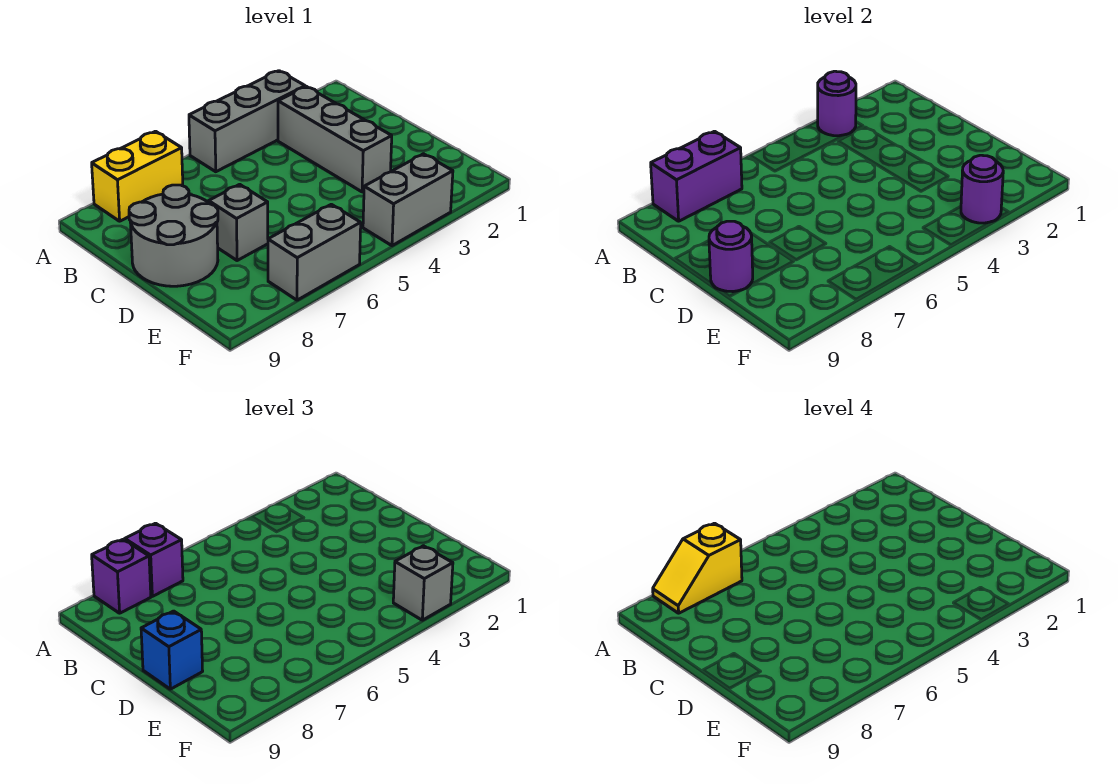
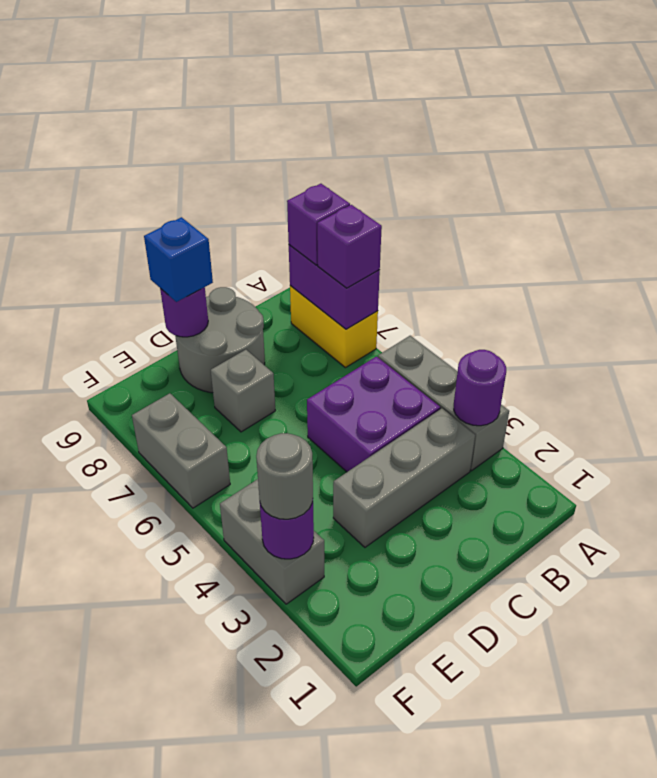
yellow slope A7:A8 level 4 top 7 -> none
none -> purple brick B4:C5 level 1
grey brick F3 level 3 -> grey round brick F3 level 3

